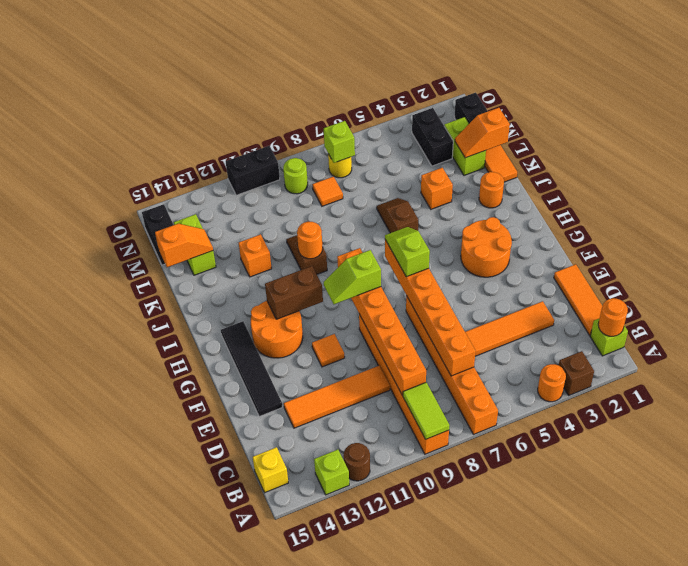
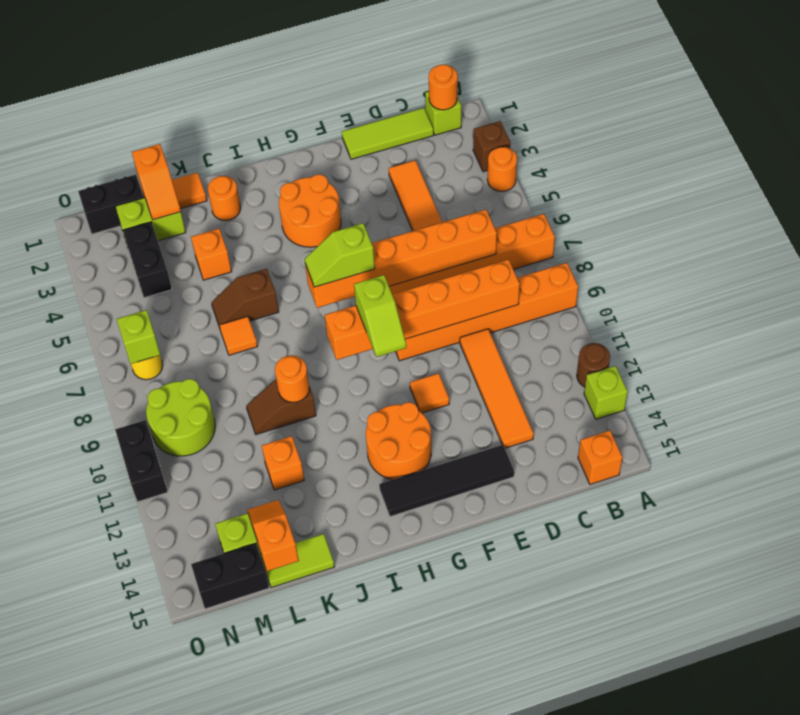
lime tile A9:B9 level 2 -> lime tile K15:L15 level 1
yellow brick B15 level 1 -> orange brick B15 level 1
orange tile C1:E1 level 1 -> lime tile C1:E1 level 1
brown brick H11:H12 level 2 -> none
black brick M3:N3 level 1 -> black brick M3:M4 level 1
orange tile M8 level 1 -> orange tile K7 level 1
lime round brick N9 level 1 -> lime round brick M9:N10 level 1

